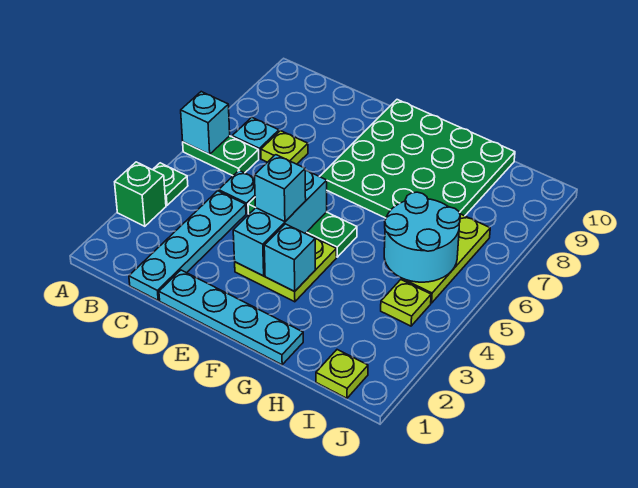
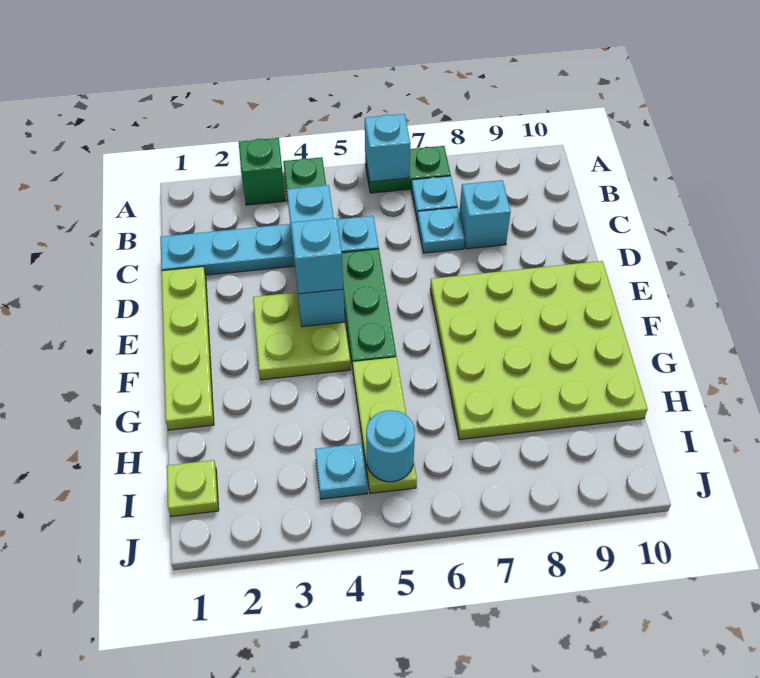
green plate A6:B6 level 1 -> green plate A6:A7 level 1
lime plate C7 level 1 -> cyan plate C7 level 1
cyan plate D1:G1 level 1 -> lime plate D1:G1 level 1
cyan brick E3:E5 level 2 -> cyan brick C4:E4 level 2
green plate E7:H10 level 1 -> lime plate E7:H10 level 1
cyan brick F3 level 2 -> cyan brick C8 level 1
cyan round brick H5:I6 level 2 -> cyan round brick I5 level 2
lime plate I4 level 1 -> cyan plate I4 level 1
lime plate I5:I7 level 1 -> lime plate G5:I5 level 1

